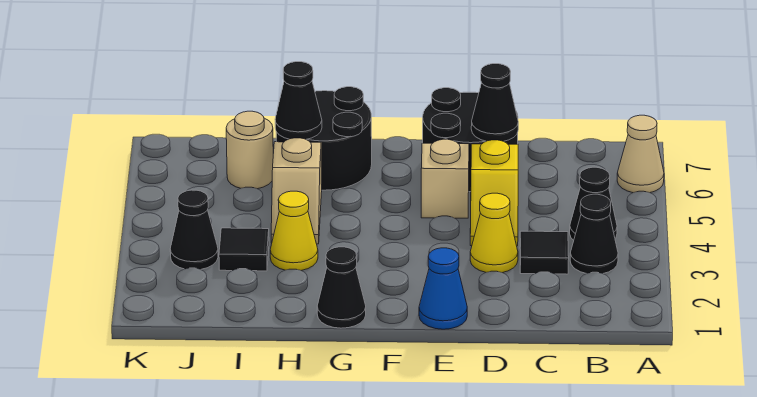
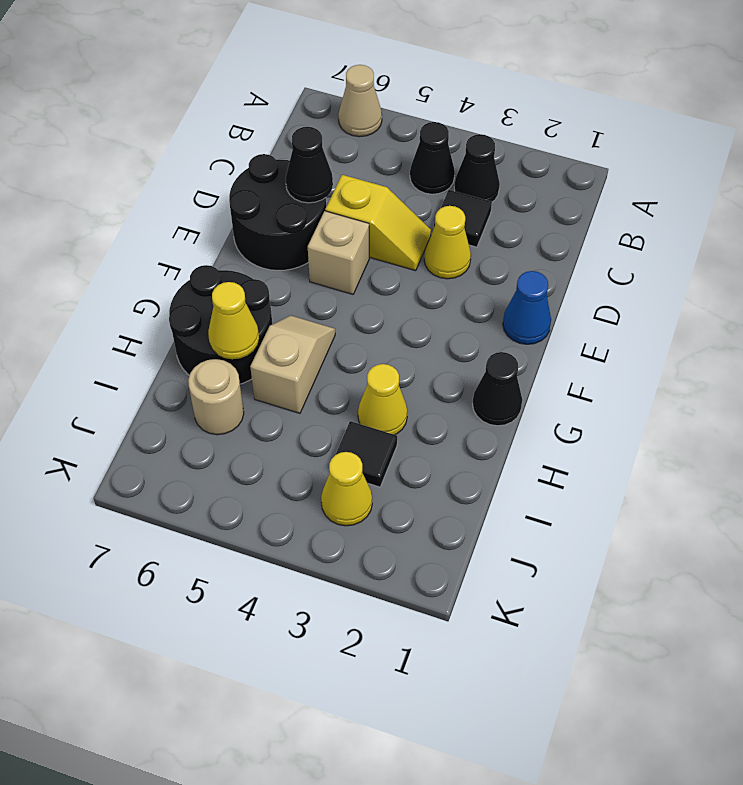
tan slope H4:H5 level 1 top 5 -> tan slope G5:H5 level 1 top H
black cone H6 level 2 -> yellow cone H6 level 2
black cone J3 level 1 -> yellow cone J3 level 1

